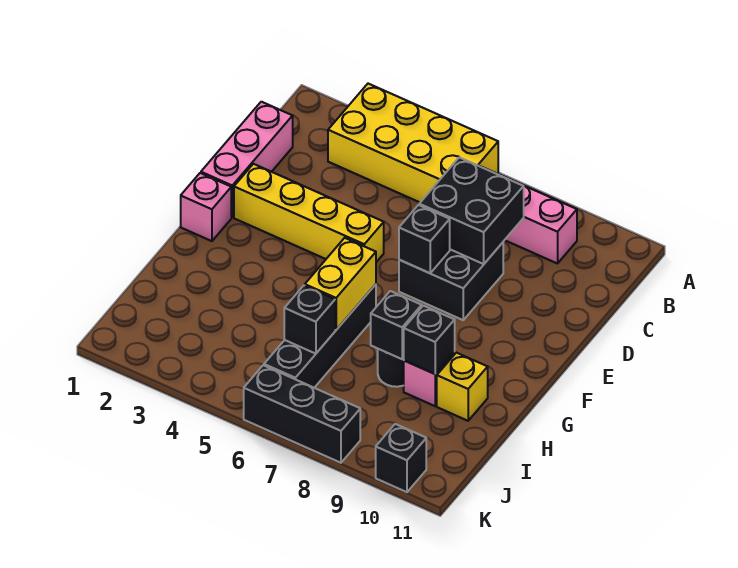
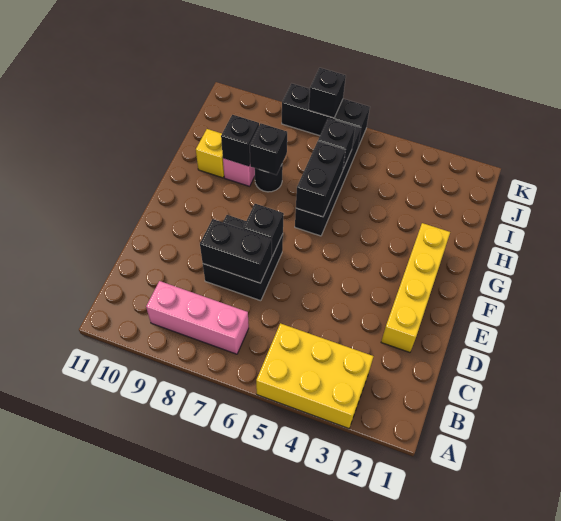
yellow brick A3:B6 level 1 -> yellow brick A3:B5 level 1
pink brick C1:E1 level 1 -> none
black brick C7:D8 level 2 -> black brick D7:D8 level 2
yellow brick E2:E5 level 1 -> yellow brick D2:G2 level 1
pink brick F1 level 1 -> none
yellow brick G6:H6 level 2 -> black brick G6:H6 level 2
black brick K10 level 1 -> black brick K7 level 2

